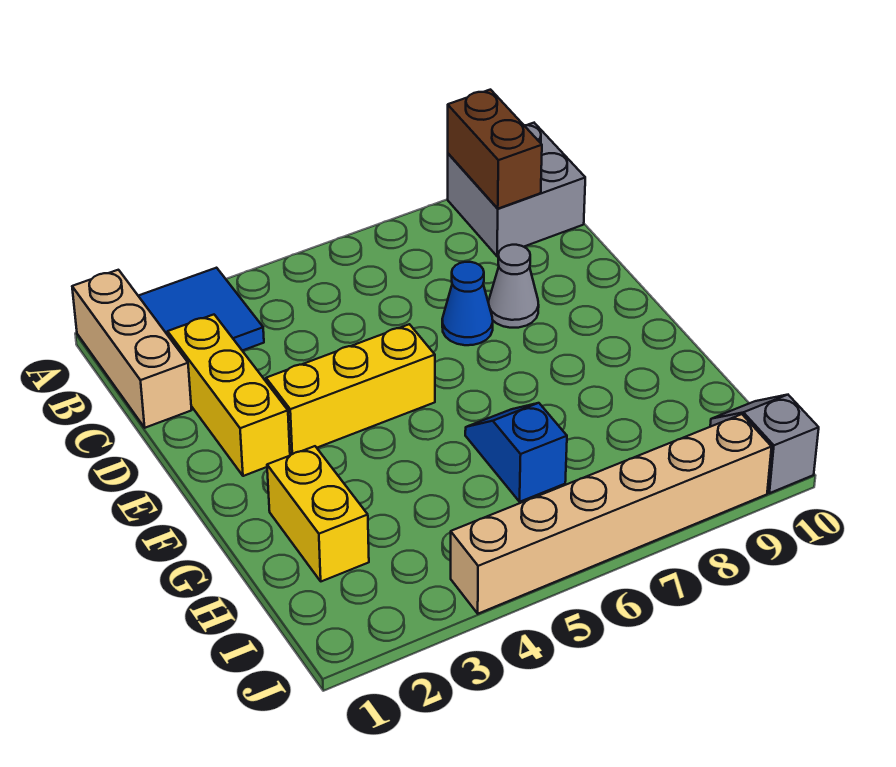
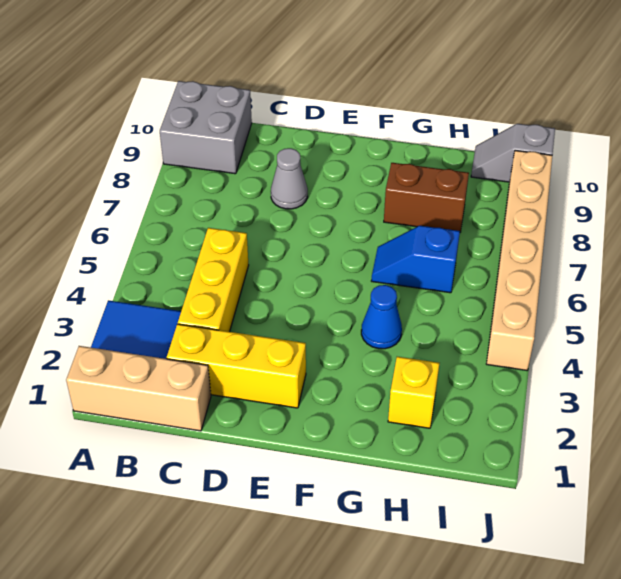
brown brick A9:B9 level 2 -> brown brick G8:H8 level 1
blue cone D7 level 1 -> blue cone G4 level 1
yellow brick E3:E5 level 1 -> yellow brick C3:C5 level 1
yellow brick G2:H2 level 1 -> yellow brick H2 level 1

